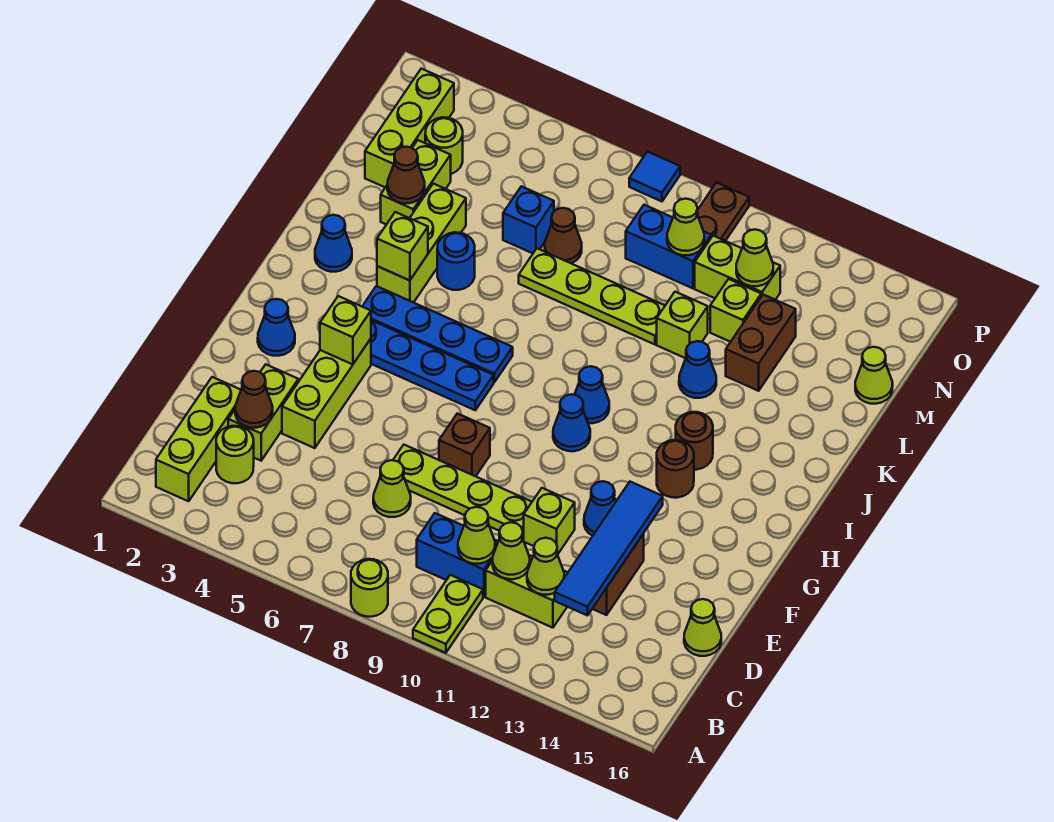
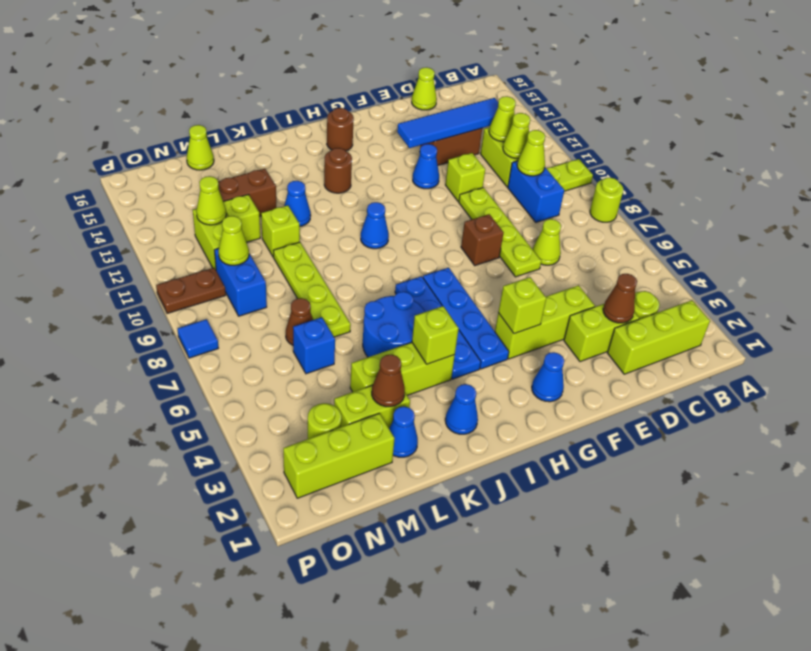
blue cone H10 level 1 -> blue cone L2 level 1
brown round brick H13 level 1 -> brown round brick H15 level 1
blue round brick K5 level 1 -> blue round brick J5:K6 level 1

